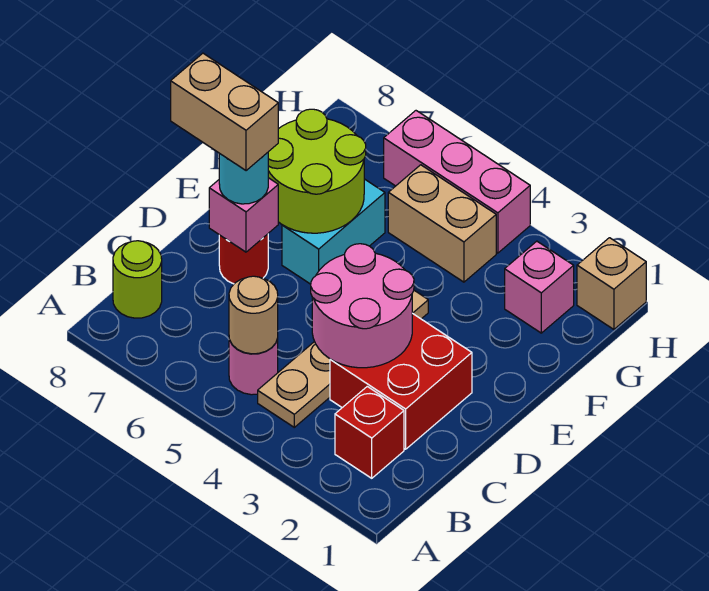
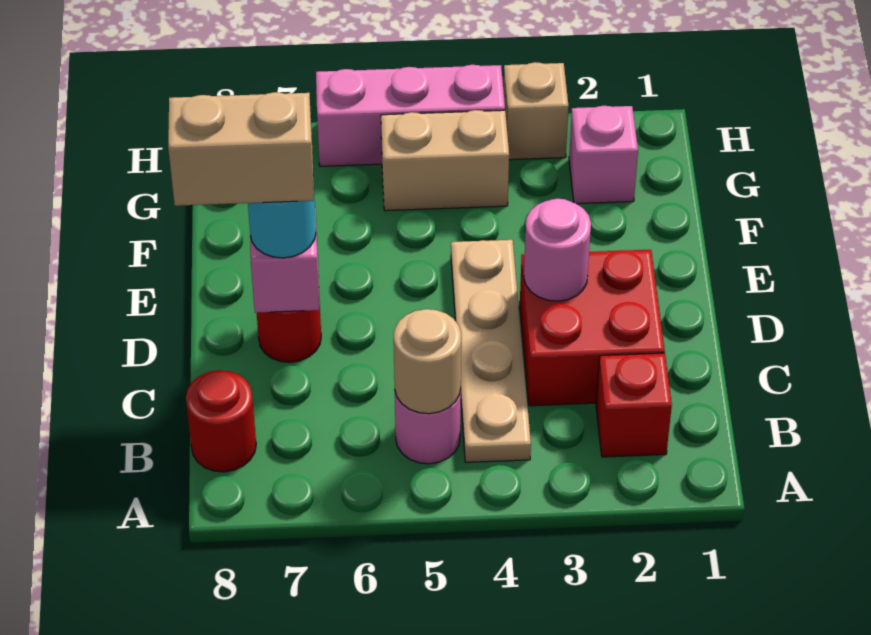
lime round brick B8 level 1 -> red round brick B8 level 1
pink round brick C3:D4 level 2 -> pink round brick D3 level 2
cyan brick E6:F6 level 1 -> none
lime round brick E6:F7 level 2 -> none
tan brick H1 level 1 -> tan brick H3 level 1

